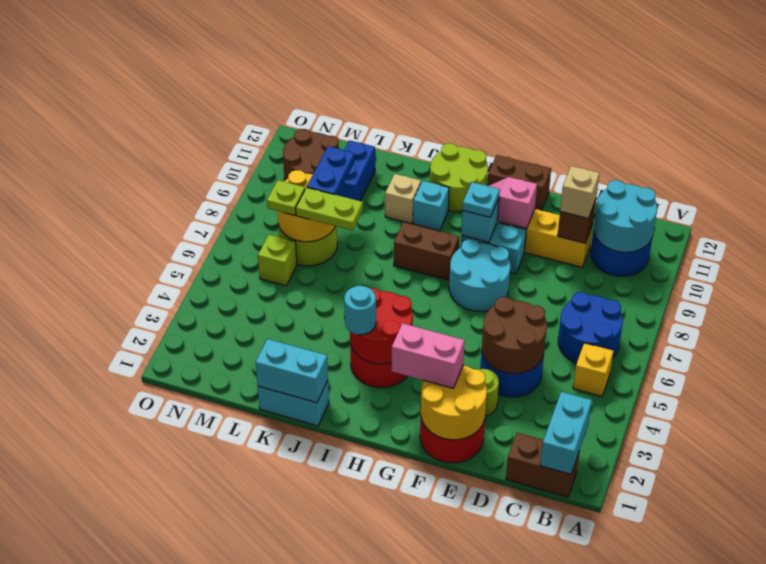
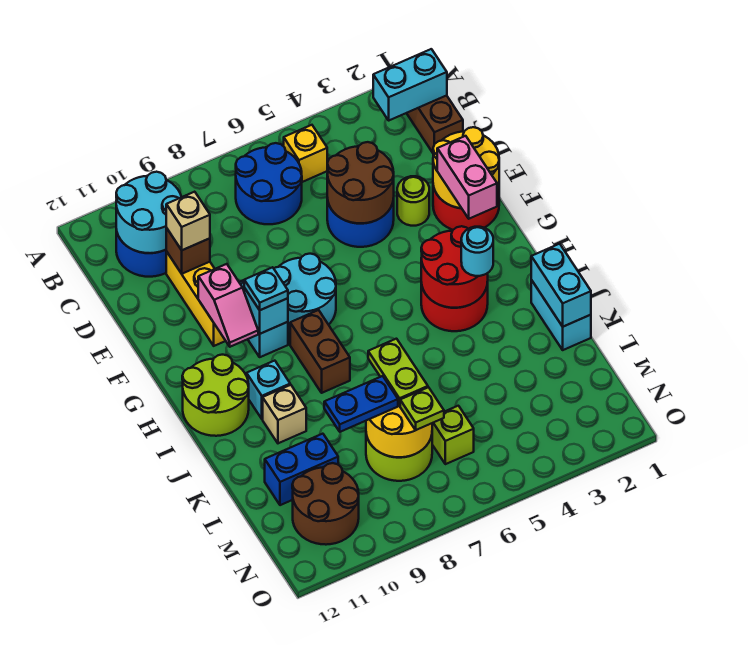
brown brick F12:G12 level 1 -> none

